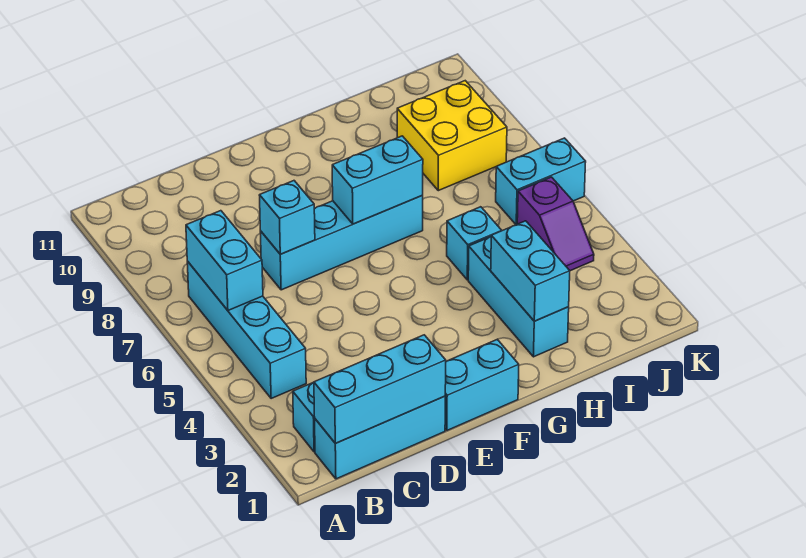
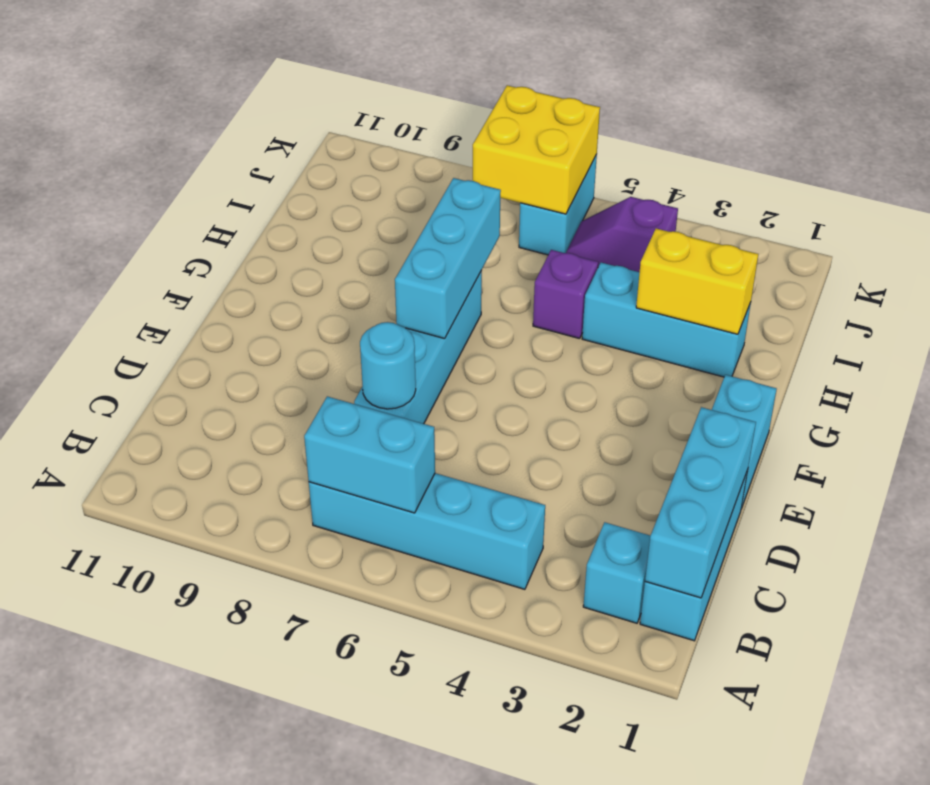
cyan brick D7 level 2 -> cyan round brick D7 level 2
cyan brick F7:G7 level 2 -> cyan brick F7:H7 level 2
cyan brick H2:H3 level 2 -> yellow brick H2:H3 level 2
cyan brick H5 level 1 -> purple brick H5 level 1
yellow brick I8:J9 level 1 -> yellow brick J6:K7 level 2
purple slope J4:J5 level 1 top 5 -> purple slope J4:J5 level 1 top 4

